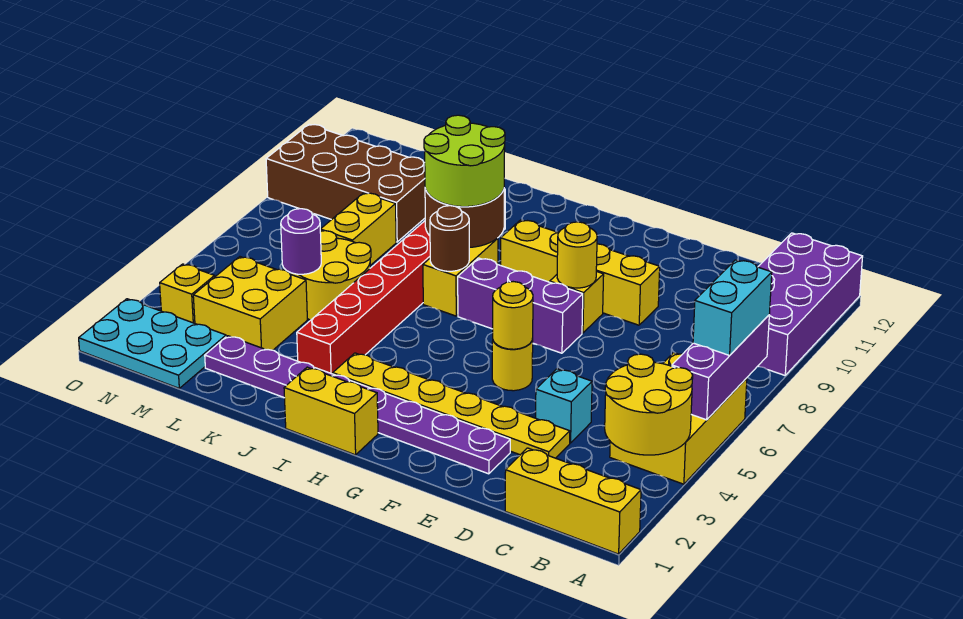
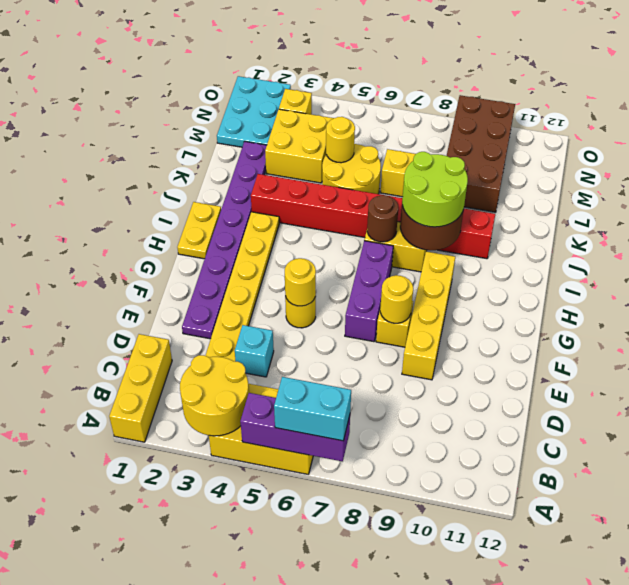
purple brick A9:B12 level 1 -> none
yellow brick H1:I1 level 1 -> yellow plate H1:I1 level 1
purple round brick L5 level 2 -> yellow round brick L5 level 2

